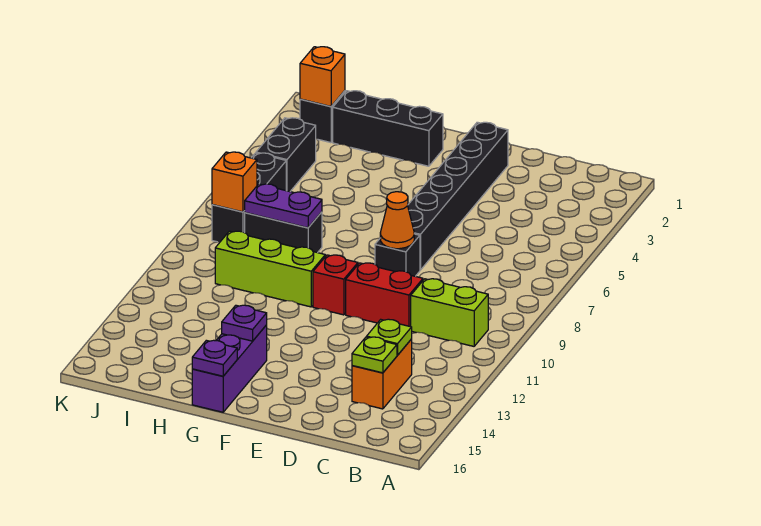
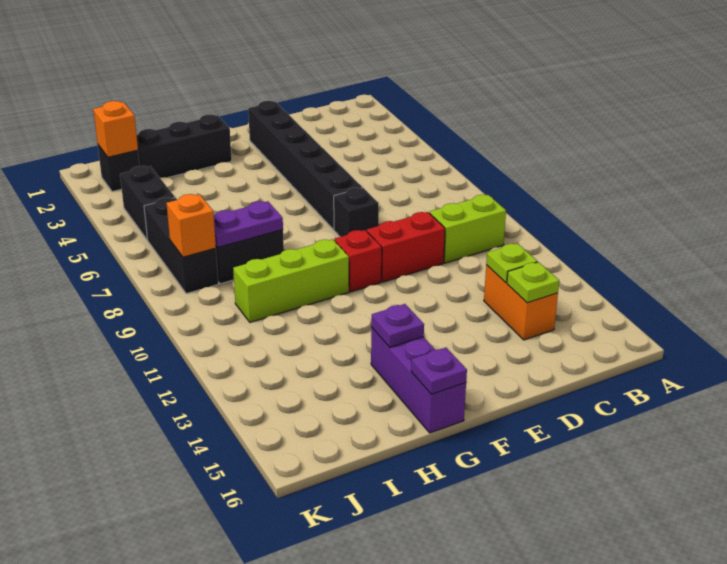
orange cone E8 level 2 -> none

